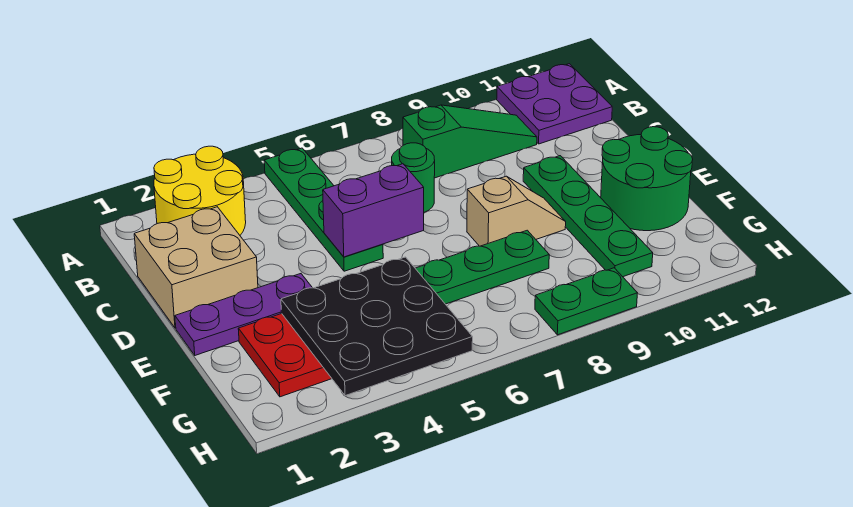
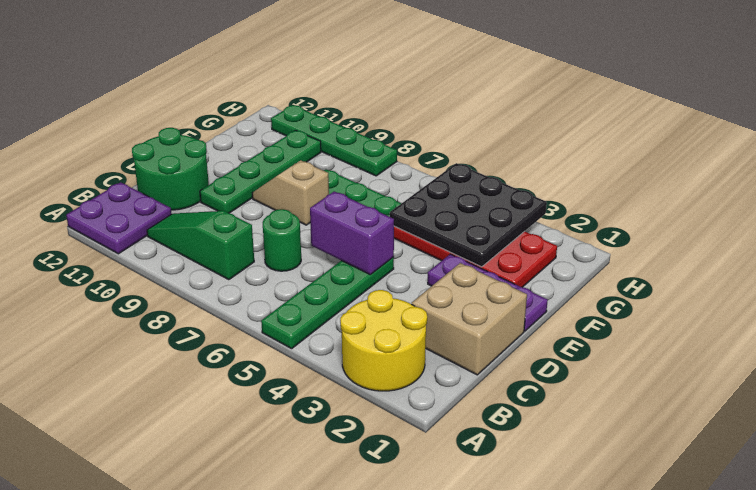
green round brick E11:F12 level 1 -> green round brick C11:D12 level 1
green plate H8:H9 level 1 -> green plate H8:H11 level 1

